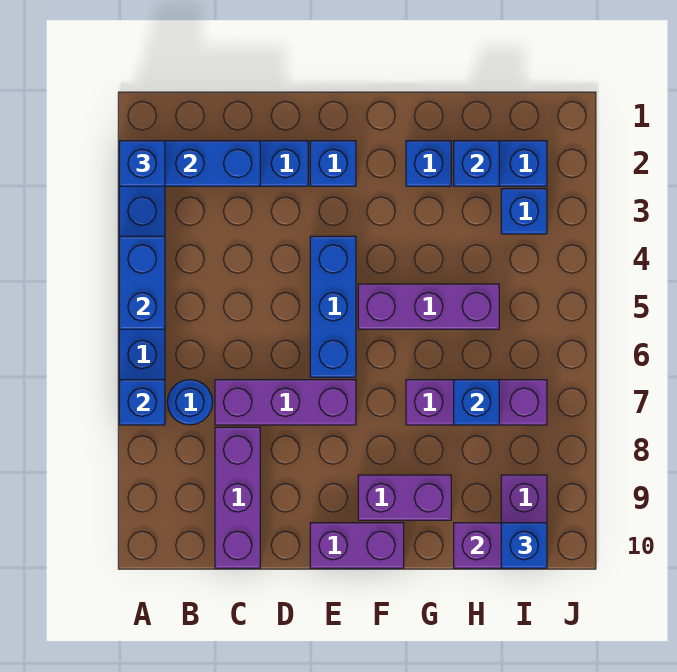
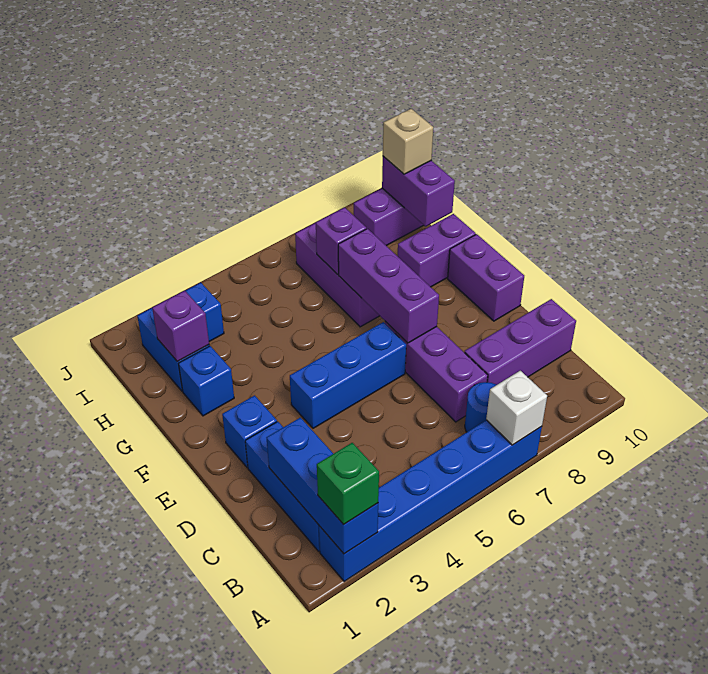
blue brick A2 level 3 -> green brick A2 level 3
blue brick A4:A5 level 2 -> none
blue brick A7 level 2 -> white brick A7 level 2
purple brick F5:H5 level 1 -> purple brick E7:G7 level 2
purple brick F9:G9 level 1 -> purple brick G9:G10 level 1
blue brick H2 level 2 -> purple brick H2 level 2
blue brick H7 level 2 -> purple brick H7 level 2
blue brick I10 level 3 -> tan brick I10 level 3

